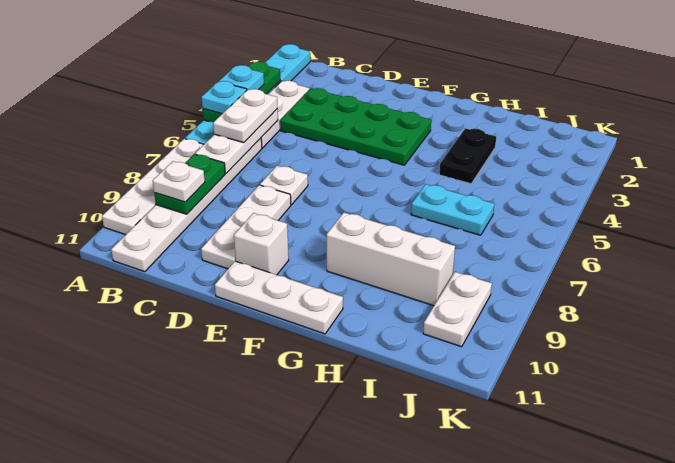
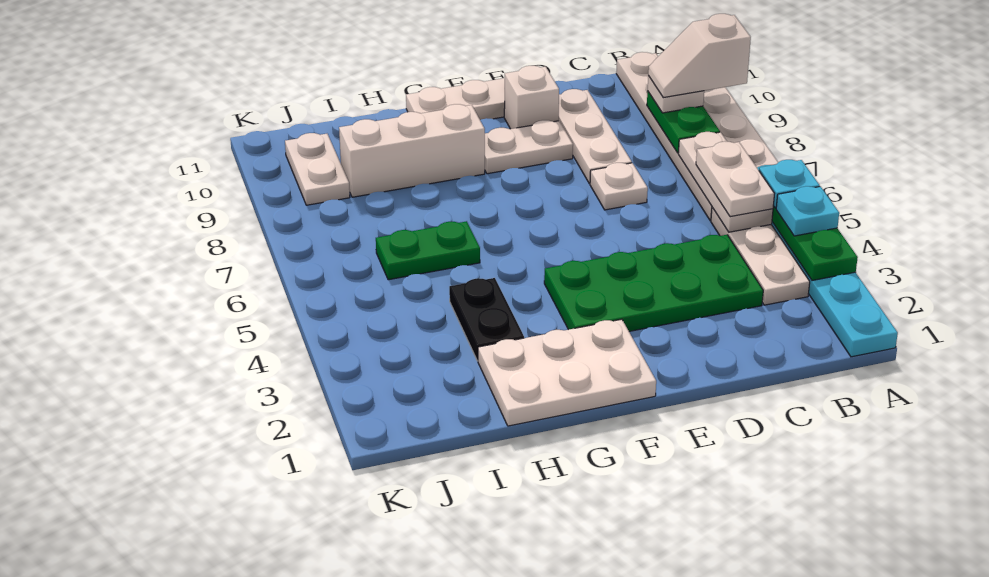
none -> white slope A9:B9 level 4 top A
none -> white plate E9:F9 level 1
none -> white plate F1:H2 level 1
cyan plate H6:I6 level 1 -> green plate H6:I6 level 1

